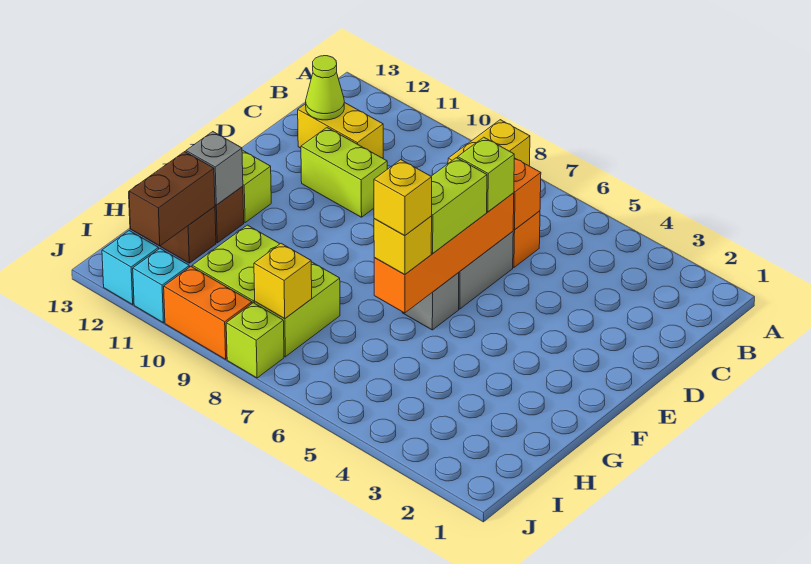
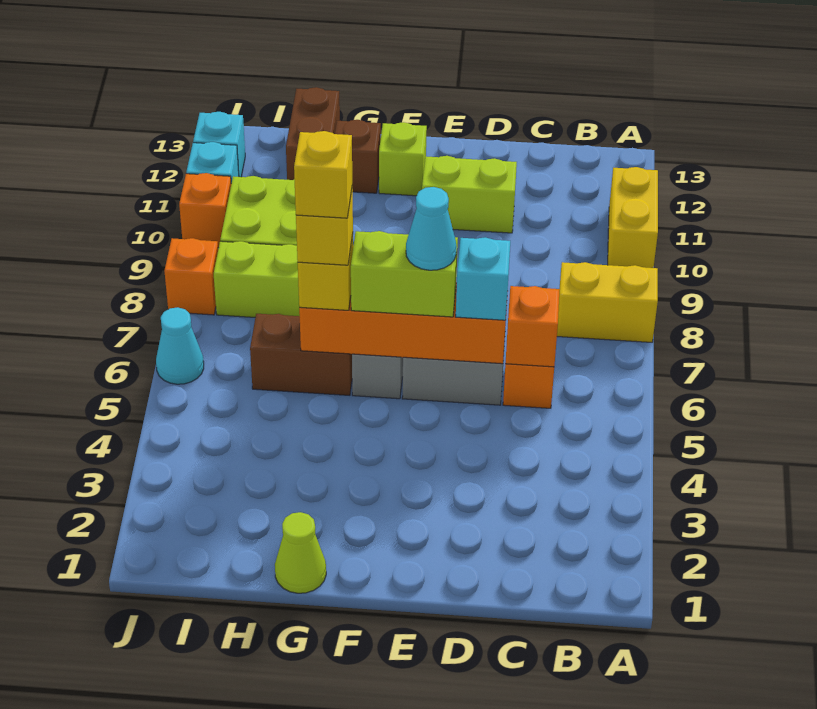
yellow brick C11:C12 level 1 -> yellow brick A10:A11 level 1
lime cone C12 level 2 -> lime cone G1 level 1
lime brick D6 level 3 -> cyan brick D6 level 3
lime brick D10:D11 level 1 -> lime brick D11:E11 level 1
none -> cyan cone E6 level 4
grey brick G12 level 2 -> none
brown brick H12:I12 level 2 -> brown brick G6:H6 level 1
yellow brick I8 level 2 -> yellow brick G6 level 5
none -> cyan cone J6 level 1
lime brick J8 level 1 -> orange brick J8 level 1
orange brick J9:J10 level 1 -> orange brick J10 level 1

